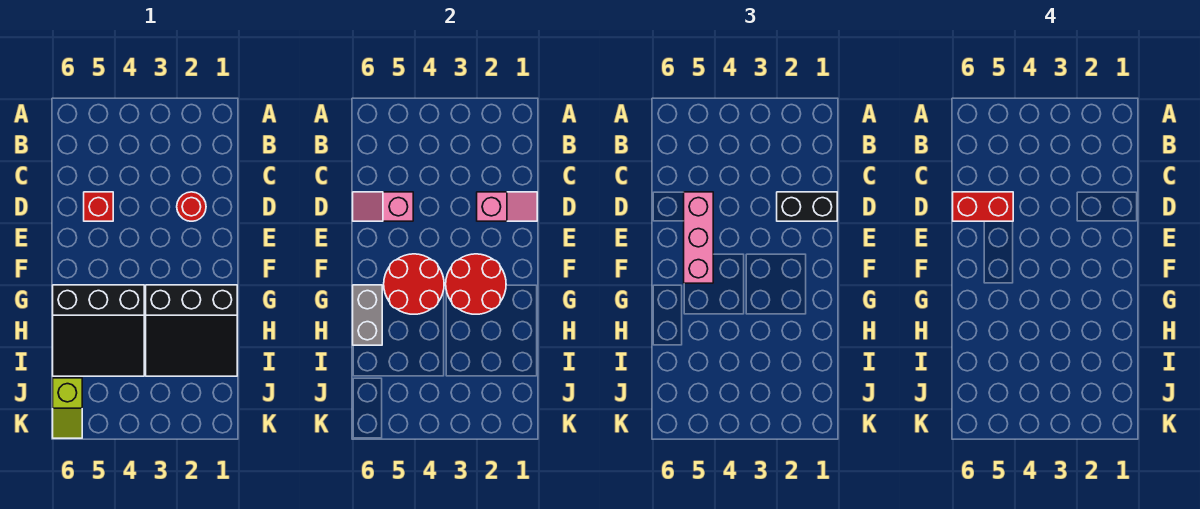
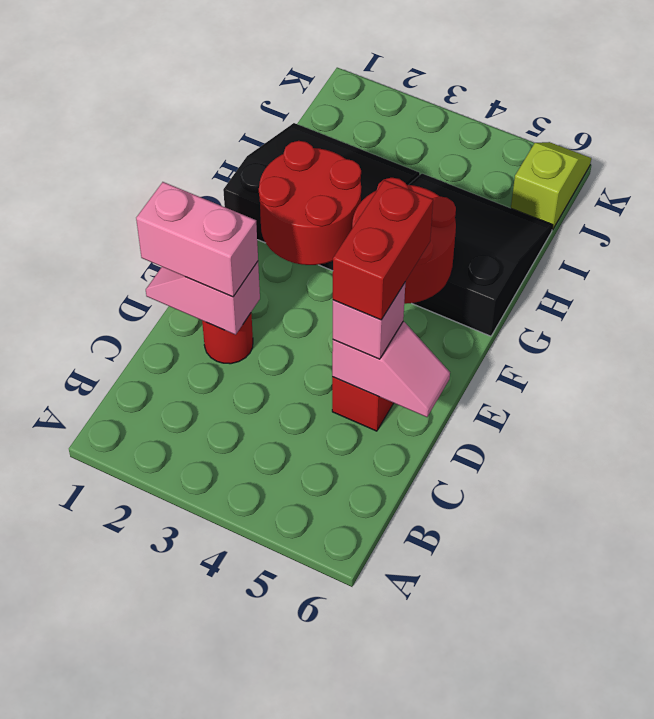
black brick D1:D2 level 3 -> pink brick D1:D2 level 3
pink brick D5:F5 level 3 -> pink brick D5 level 3
red brick D5:D6 level 4 -> red brick D5:E5 level 4
grey brick G6:H6 level 2 -> none

